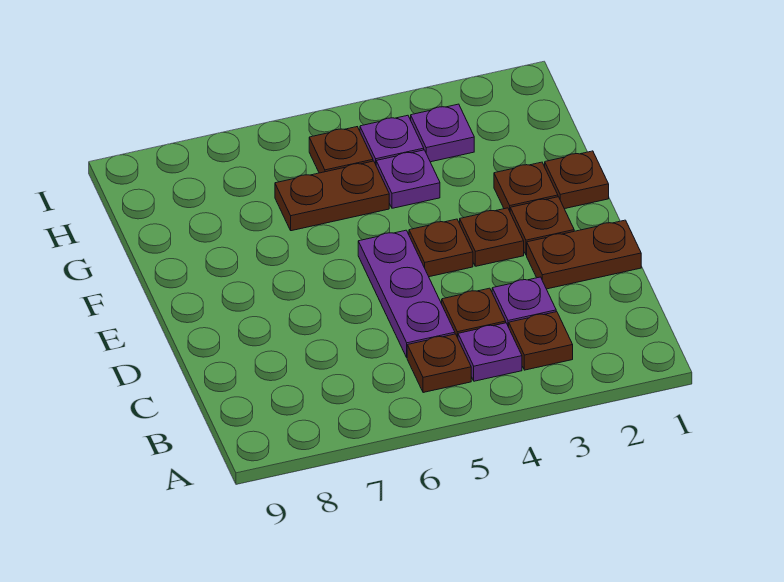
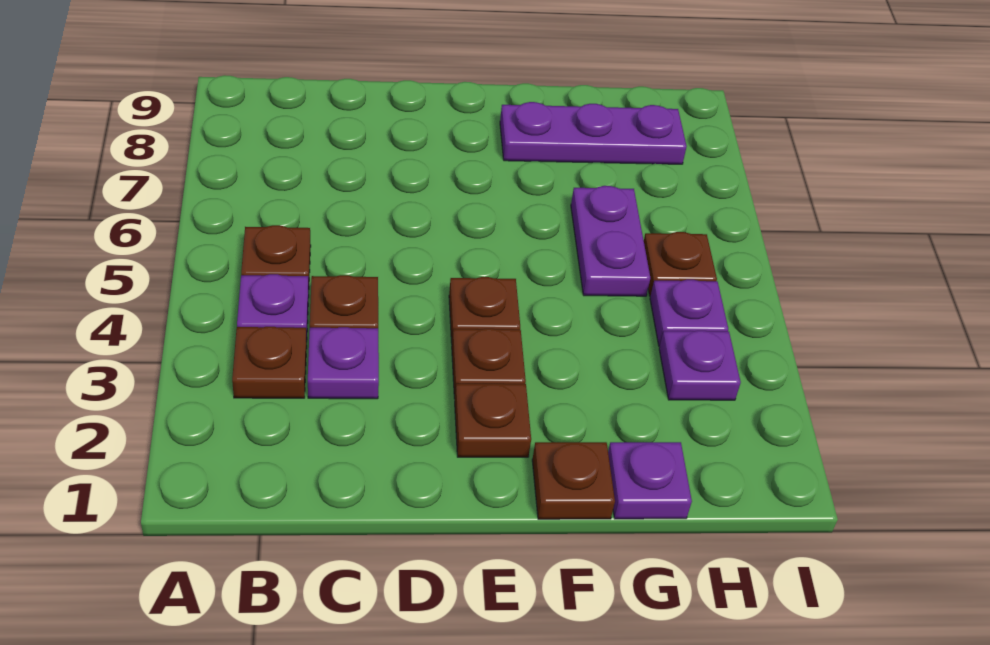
purple plate C5:E5 level 1 -> purple plate F8:H8 level 1
brown plate D1:D2 level 1 -> none
brown plate F2 level 1 -> none
purple plate G4 level 1 -> purple plate G1 level 1
brown plate G5:G6 level 1 -> purple plate G5:G6 level 1

